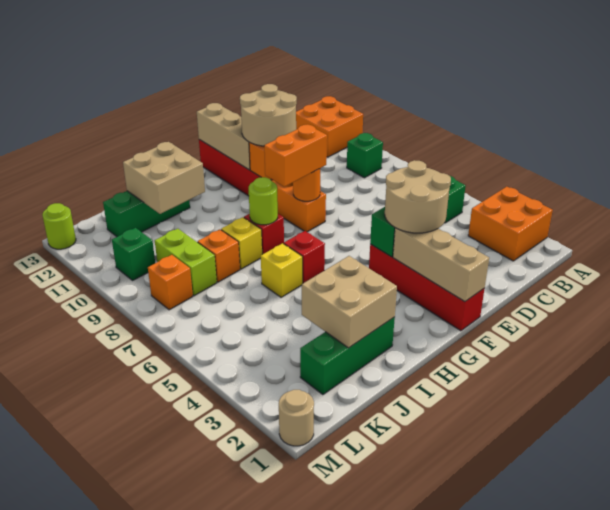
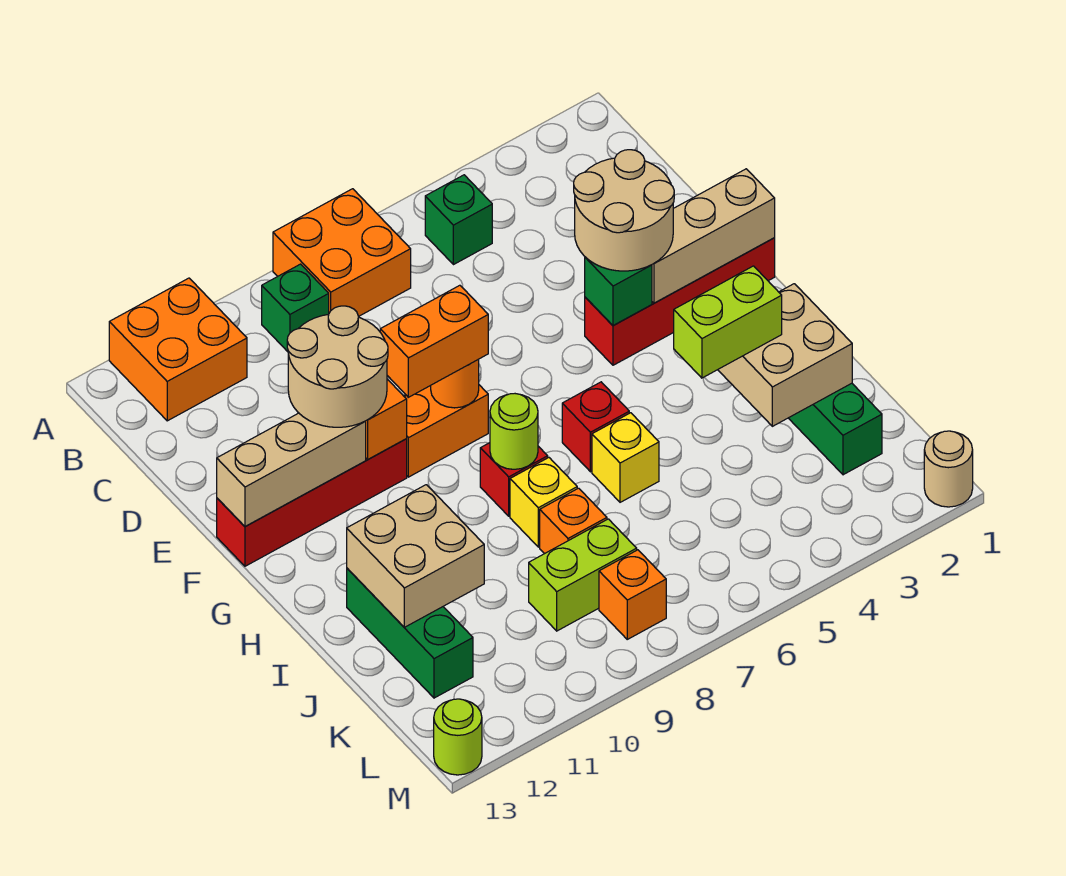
orange brick A2:B3 level 1 -> orange brick A7:B8 level 1
orange brick F8:G8 level 3 -> orange brick F8:F9 level 3
none -> lime brick I3:I4 level 3
green brick L10 level 1 -> none

